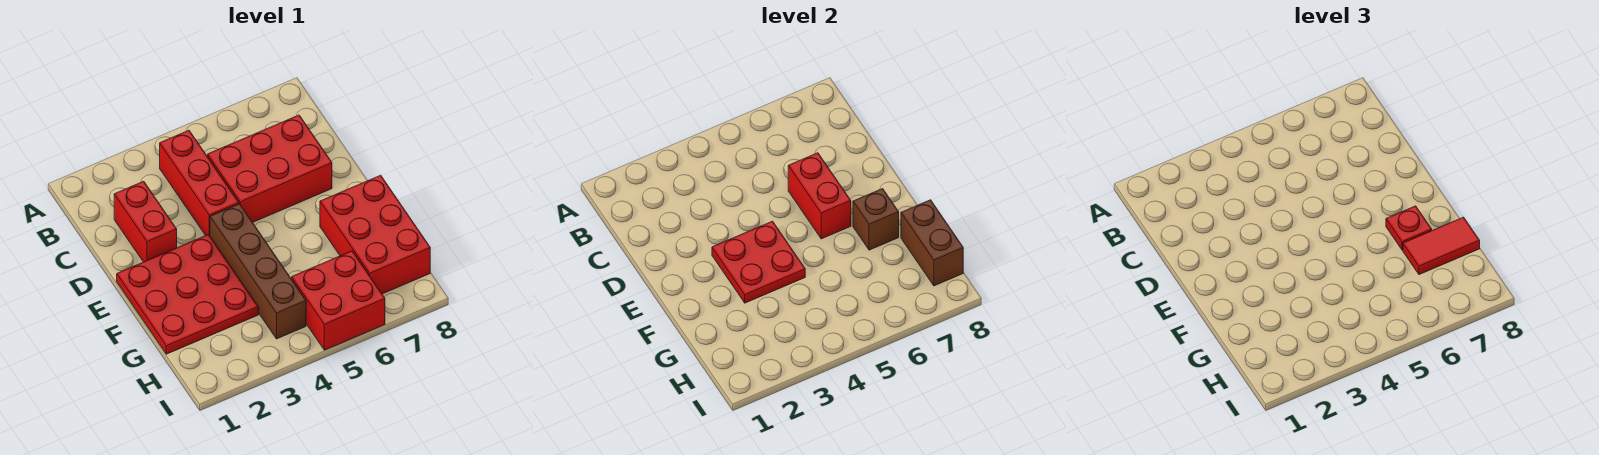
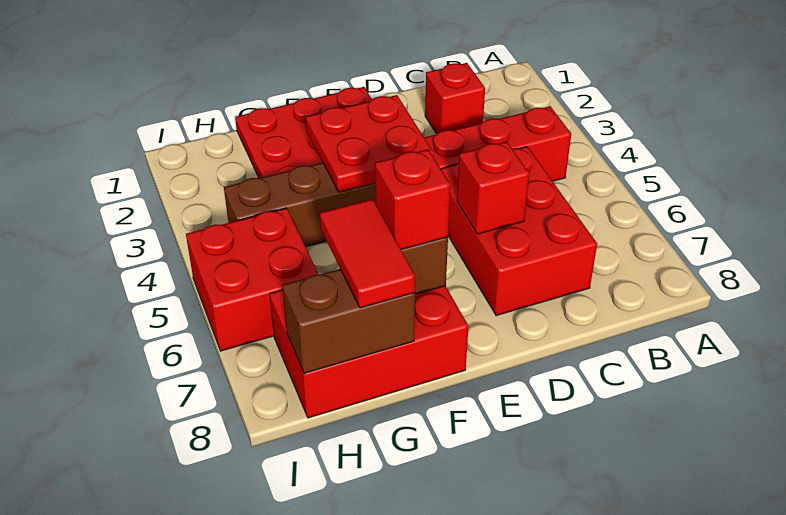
red brick C2:D2 level 1 -> red brick C2 level 1
red brick D6:E6 level 2 -> red brick D6 level 2
red plate F7 level 3 -> red brick F7 level 3

